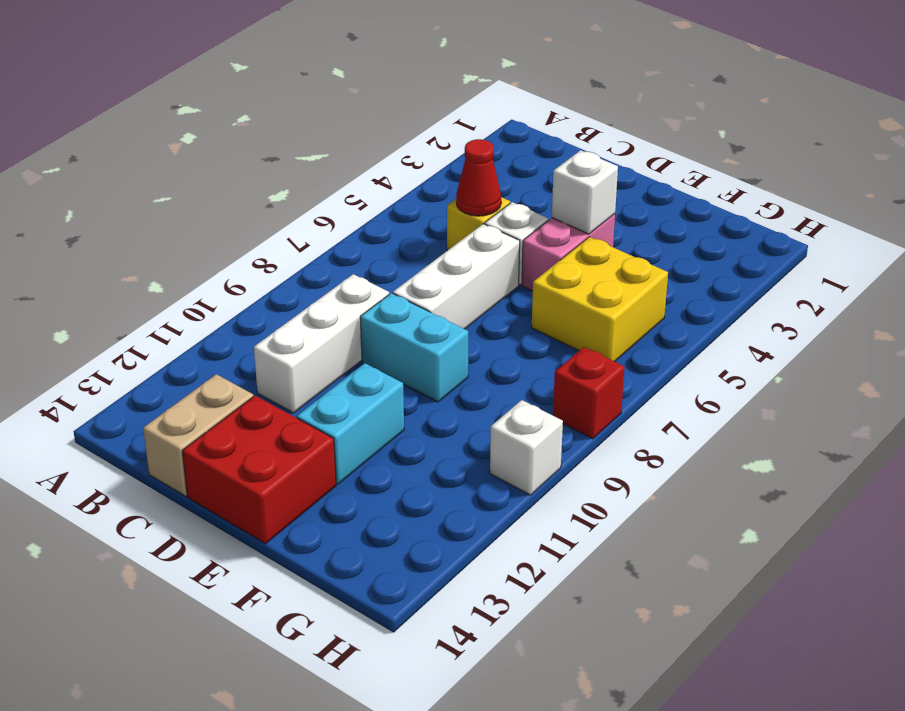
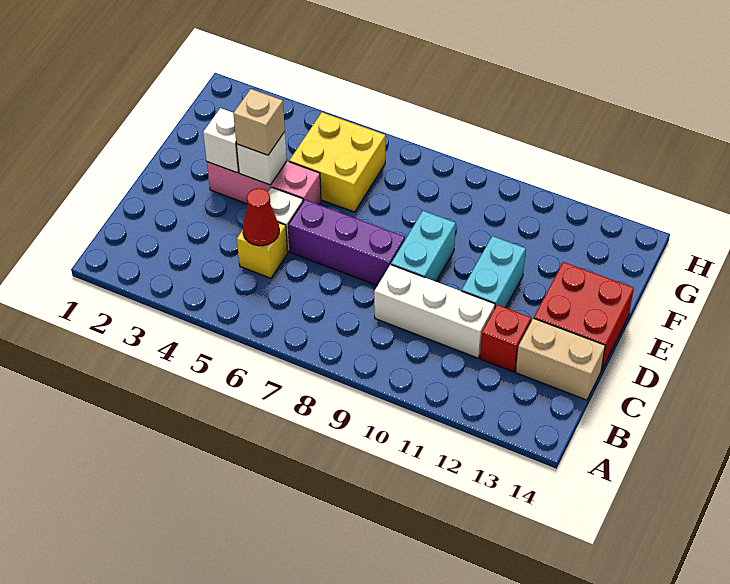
white brick D6:D8 level 1 -> purple brick D6:D8 level 1
pink brick E4:E5 level 1 -> pink brick E3:E5 level 1
none -> tan brick E4 level 3
cyan brick E11:E12 level 1 -> cyan brick D11:E11 level 1
red brick H8 level 1 -> red brick C12 level 1
white brick H10 level 1 -> white brick E3 level 2

